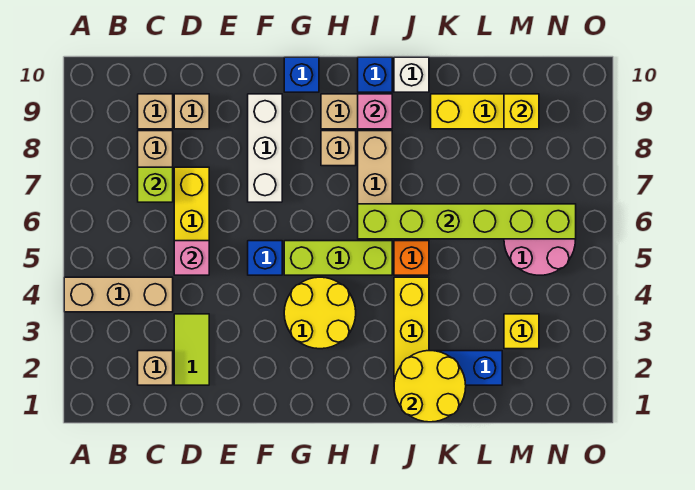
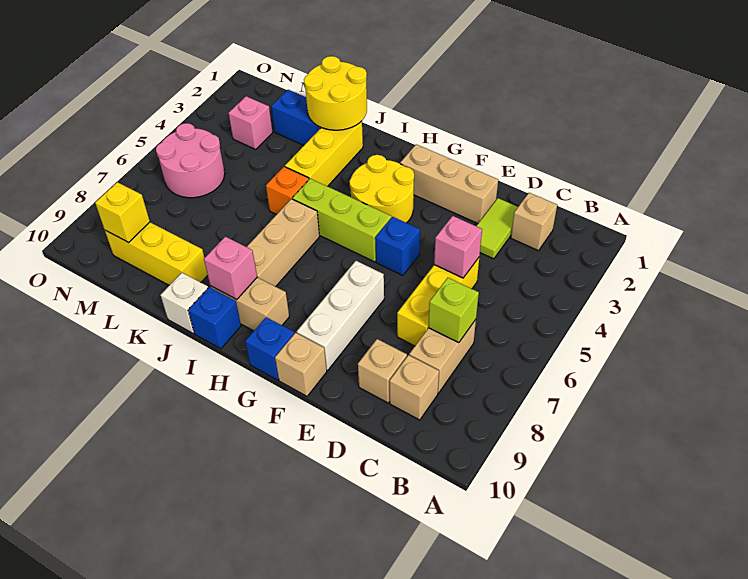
tan brick A4:C4 level 1 -> tan brick E2:G2 level 1
tan brick H8 level 1 -> tan brick F10 level 1
lime brick I6:N6 level 2 -> none
yellow brick M3 level 1 -> pink brick M3 level 1

